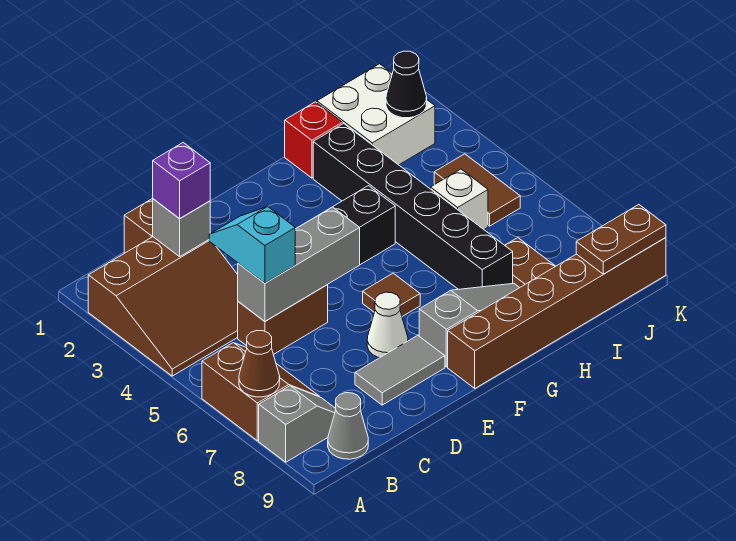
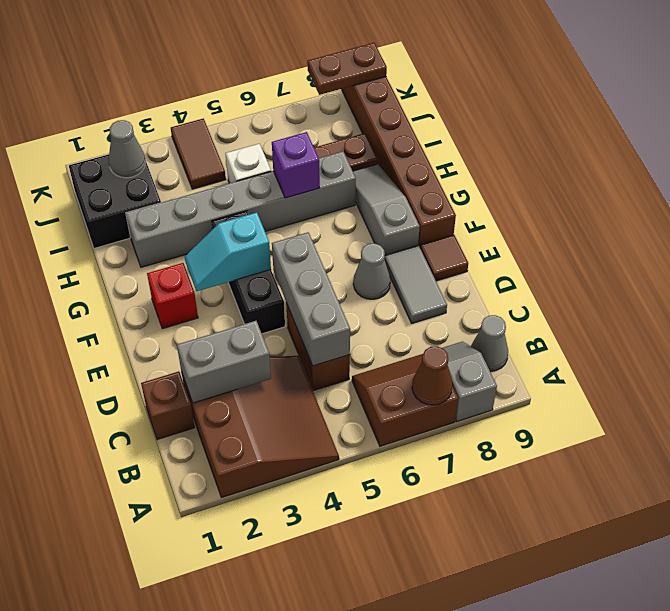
grey brick C2 level 2 -> grey brick C2:C3 level 2
purple brick C2 level 3 -> purple brick H6 level 2
cyan slope C4:C5 level 3 top 5 -> cyan slope F3:F4 level 2 top 4
white cone E7 level 1 -> grey cone E7 level 1
brown tile F6 level 1 -> brown tile E9 level 1
red brick H1 level 1 -> red brick F2 level 1
black brick H2:H7 level 1 -> grey brick H2:H7 level 1
white brick I1:J2 level 1 -> black brick I1:J2 level 1
black cone J2 level 2 -> grey cone J2 level 2
brown tile J4:J5 level 1 -> brown tile J4:K4 level 1
brown plate J9:K9 level 2 -> brown plate K8:K9 level 2

